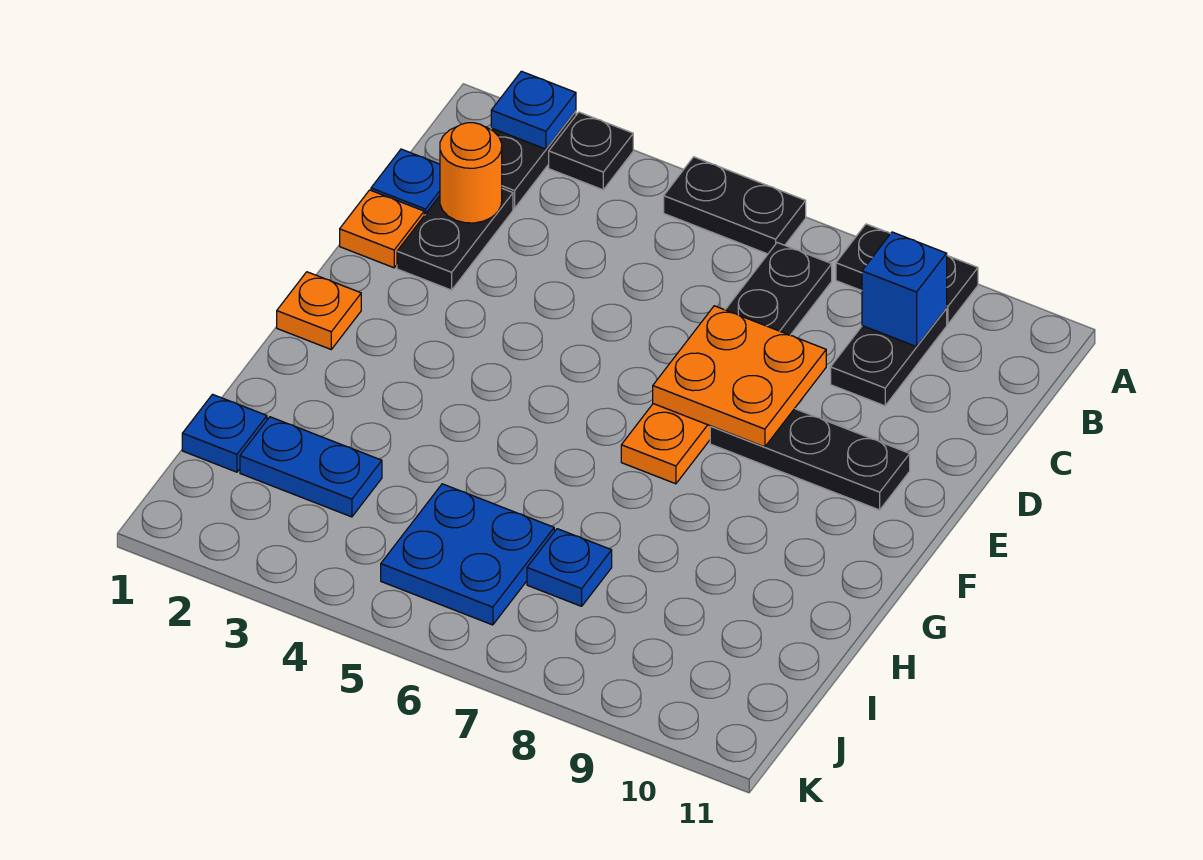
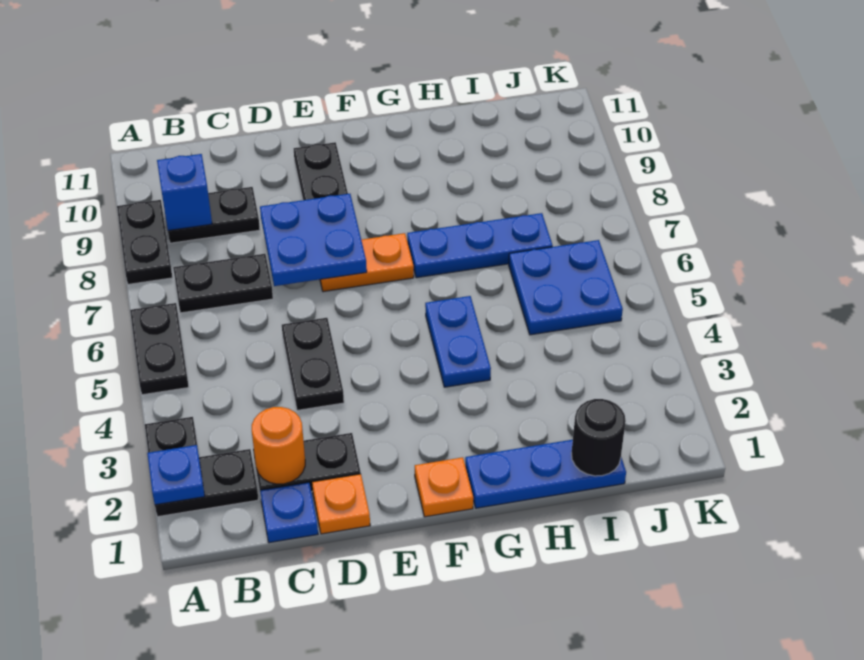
none -> black plate D4:D5 level 1
orange plate D7:E8 level 2 -> blue plate D7:E8 level 2
blue plate I1 level 1 -> blue plate G1:I1 level 1
none -> black round brick I1 level 2
blue plate I2:I3 level 1 -> blue plate G4:G5 level 1
blue plate I7 level 1 -> blue plate G7:I7 level 1

